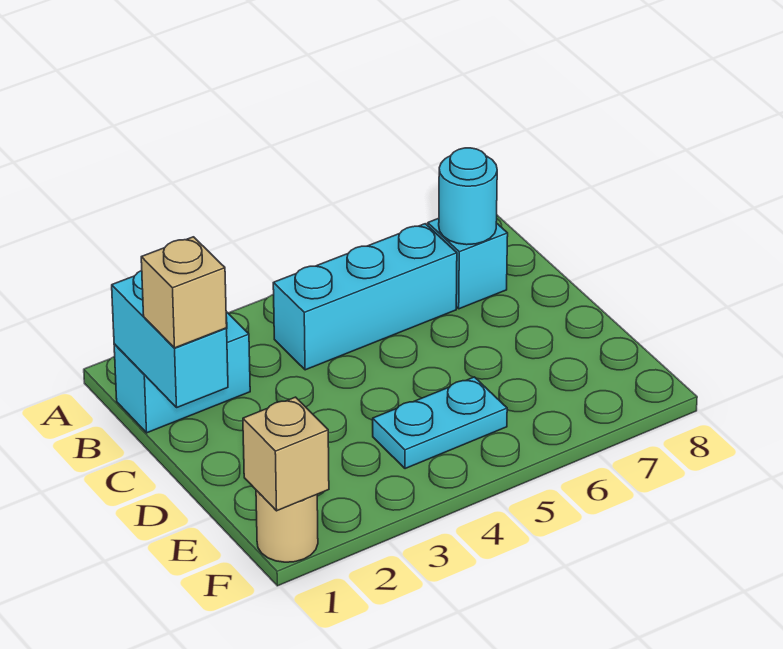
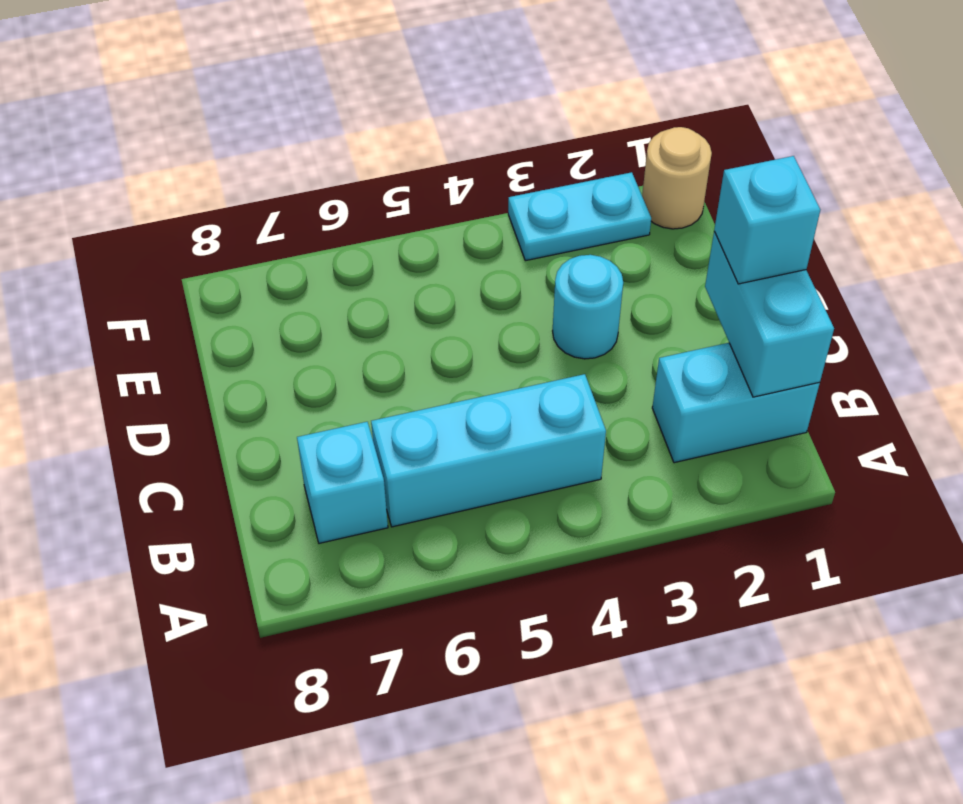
cyan round brick B7 level 2 -> cyan round brick D3 level 1
tan brick C1 level 3 -> cyan brick C1 level 3
cyan plate E4:E5 level 1 -> cyan plate F2:F3 level 1
tan brick F1 level 2 -> none

